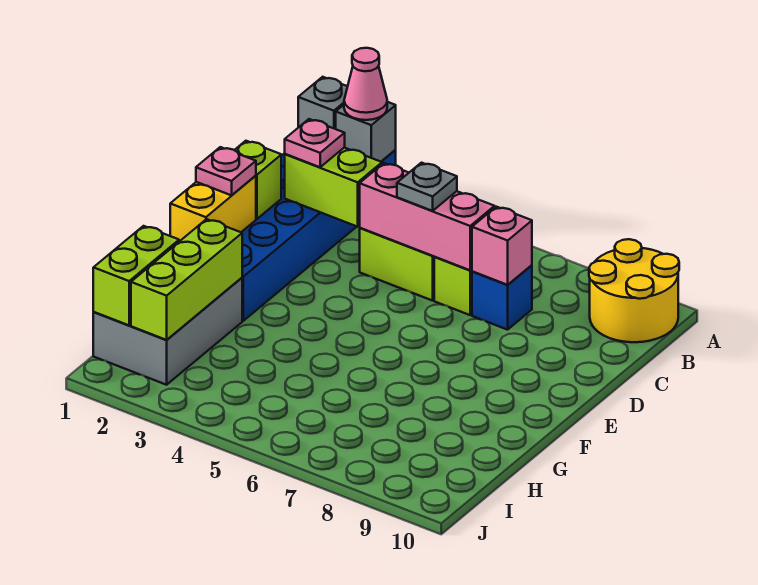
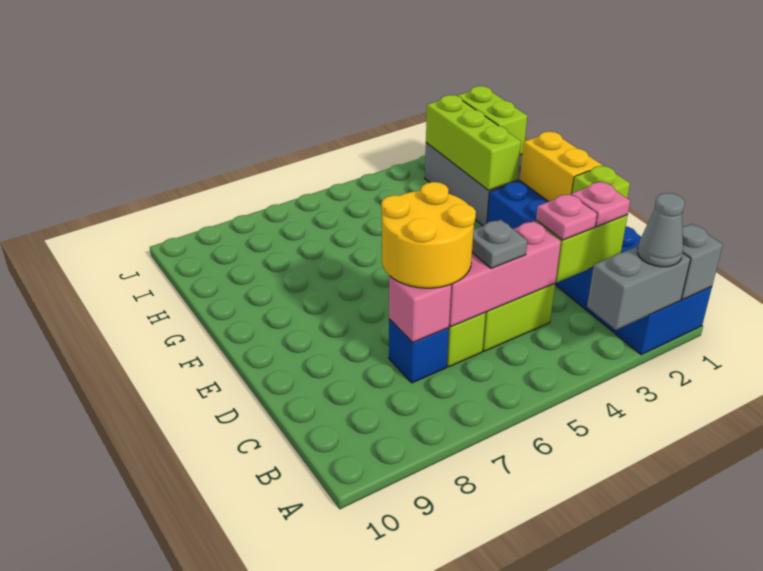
grey brick A2 level 2 -> grey brick A2:A3 level 2
pink cone A2 level 3 -> grey cone A2 level 3
yellow round brick A9:B10 level 1 -> yellow round brick C6:D7 level 3
pink plate E1 level 3 -> pink plate C3 level 3

